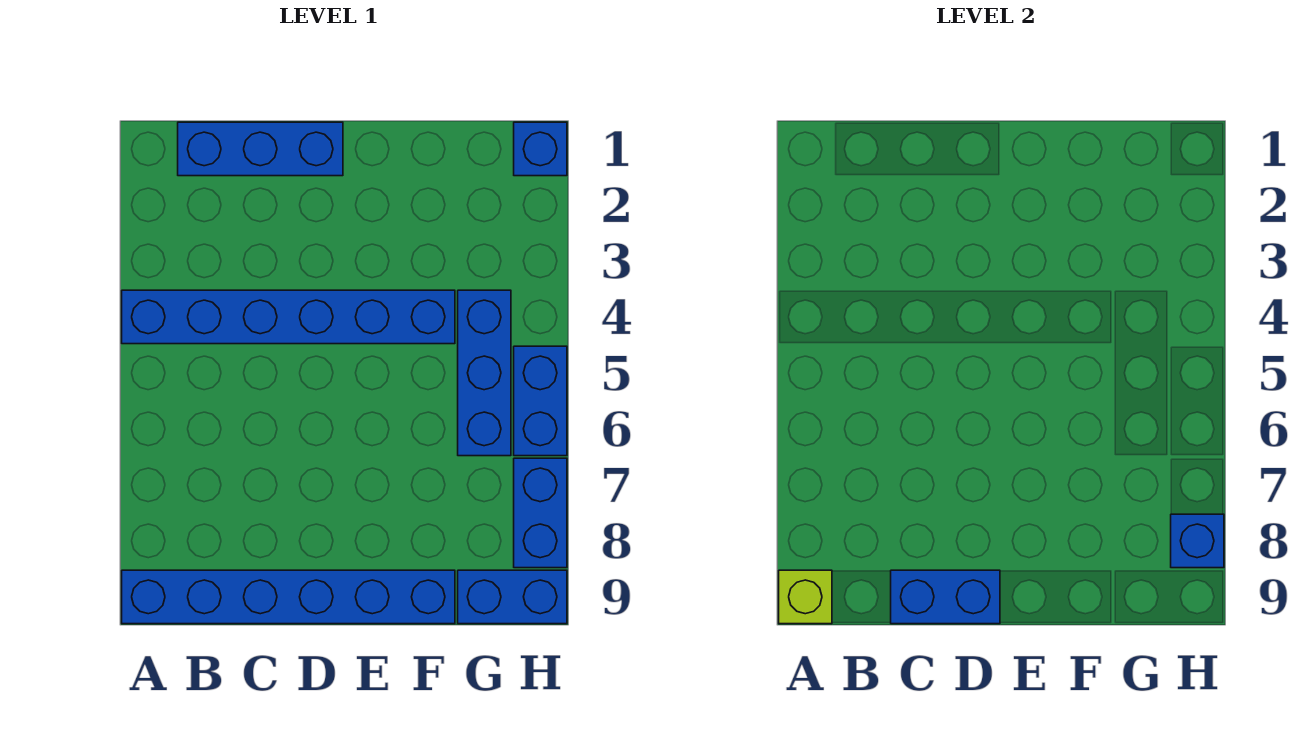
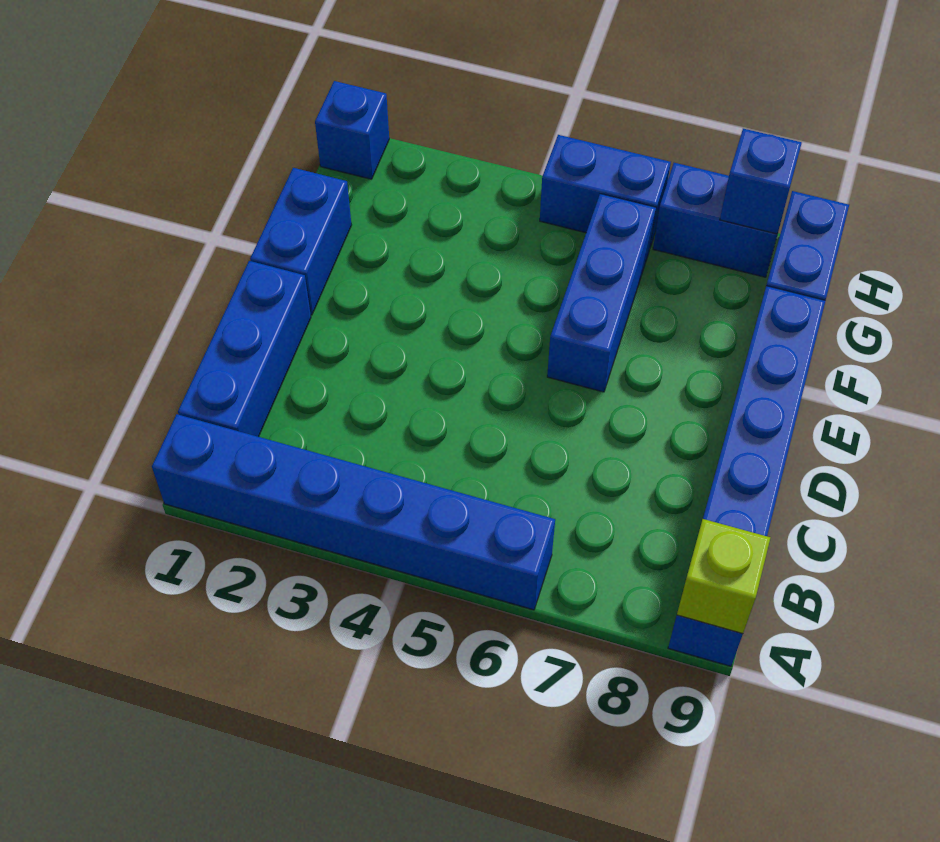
blue brick A4:F4 level 1 -> blue brick A1:A6 level 1
blue brick C9:D9 level 2 -> blue brick E1:F1 level 1
blue brick G4:G6 level 1 -> blue brick E6:G6 level 1

